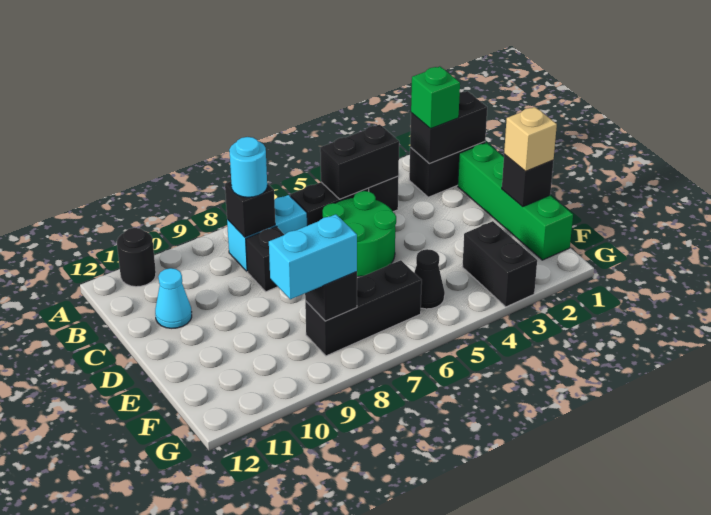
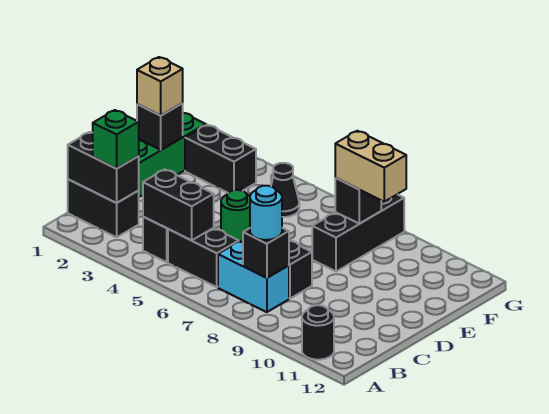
green round brick C5:D6 level 1 -> green round brick D5 level 1
cyan cone C11 level 1 -> none
black brick F3:G3 level 1 -> black brick F2:F3 level 1
black brick F6:F8 level 1 -> black brick E8:G8 level 1
cyan brick F8:F9 level 3 -> tan brick F8:F9 level 3

